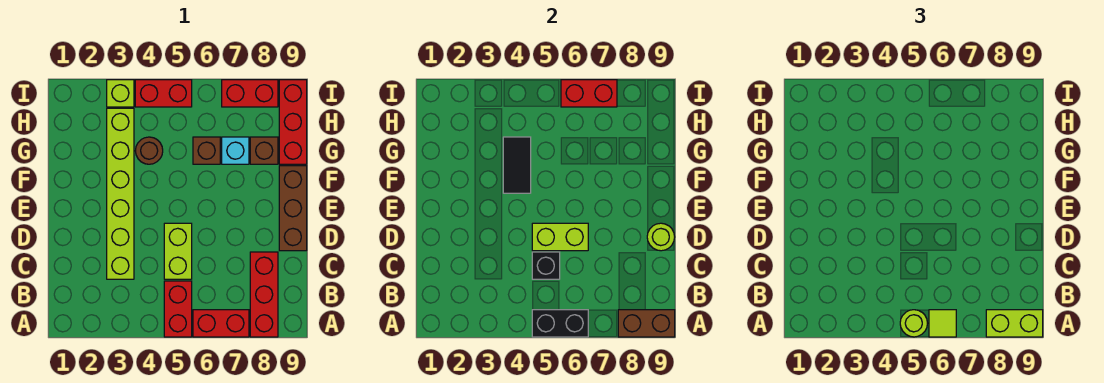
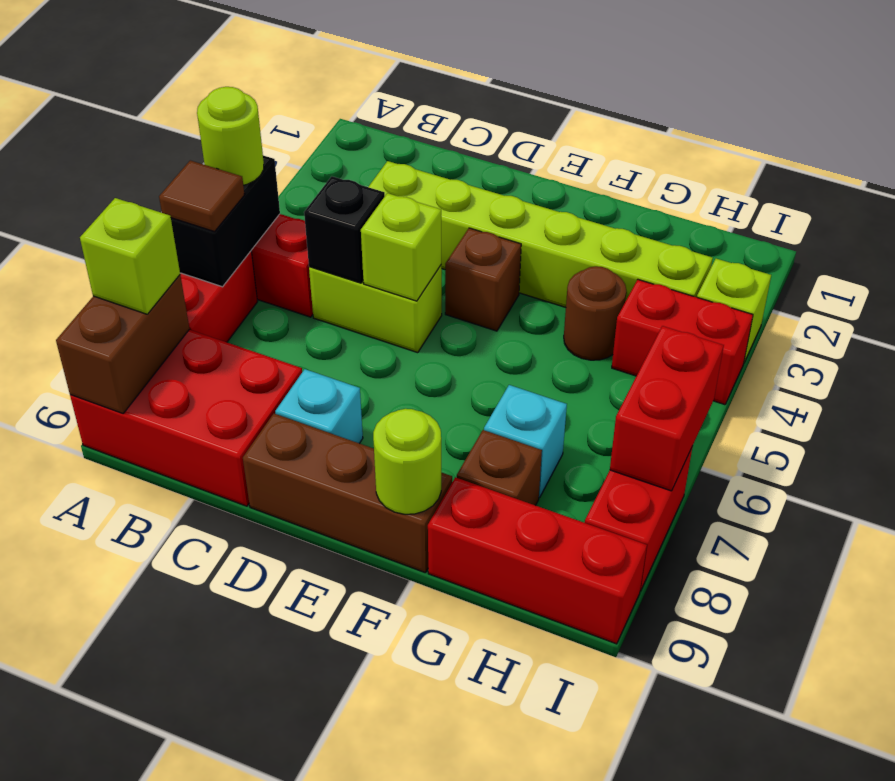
lime tile A6 level 3 -> brown tile A6 level 3
red brick A8:C8 level 1 -> red brick A8:C9 level 1
lime brick A8:A9 level 3 -> lime brick A8 level 3
lime brick D5:D6 level 2 -> lime brick D5 level 2
none -> cyan brick D8 level 1
lime round brick D9 level 2 -> lime round brick F9 level 2
black tile F4:G4 level 2 -> none
brown brick G6 level 1 -> brown brick E4 level 1
red brick I4:I5 level 1 -> red brick H4:I4 level 1

